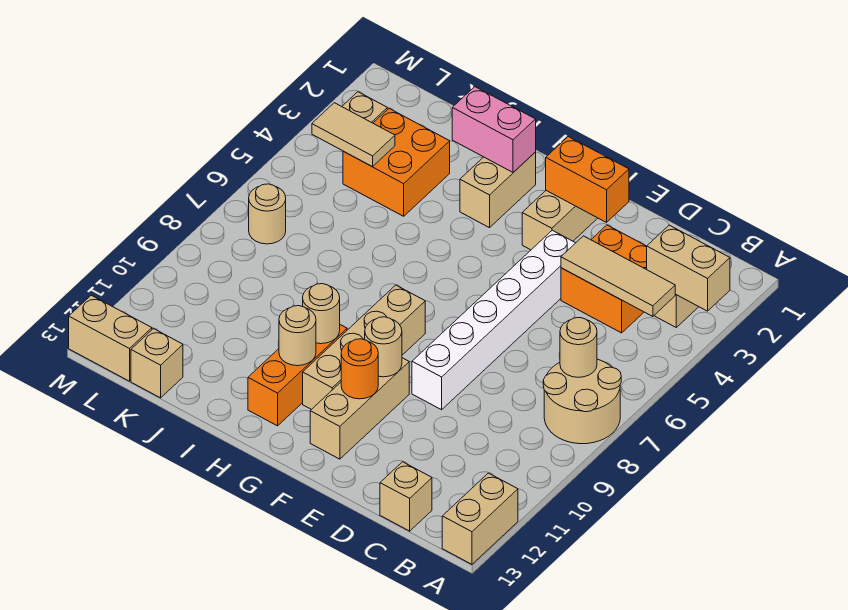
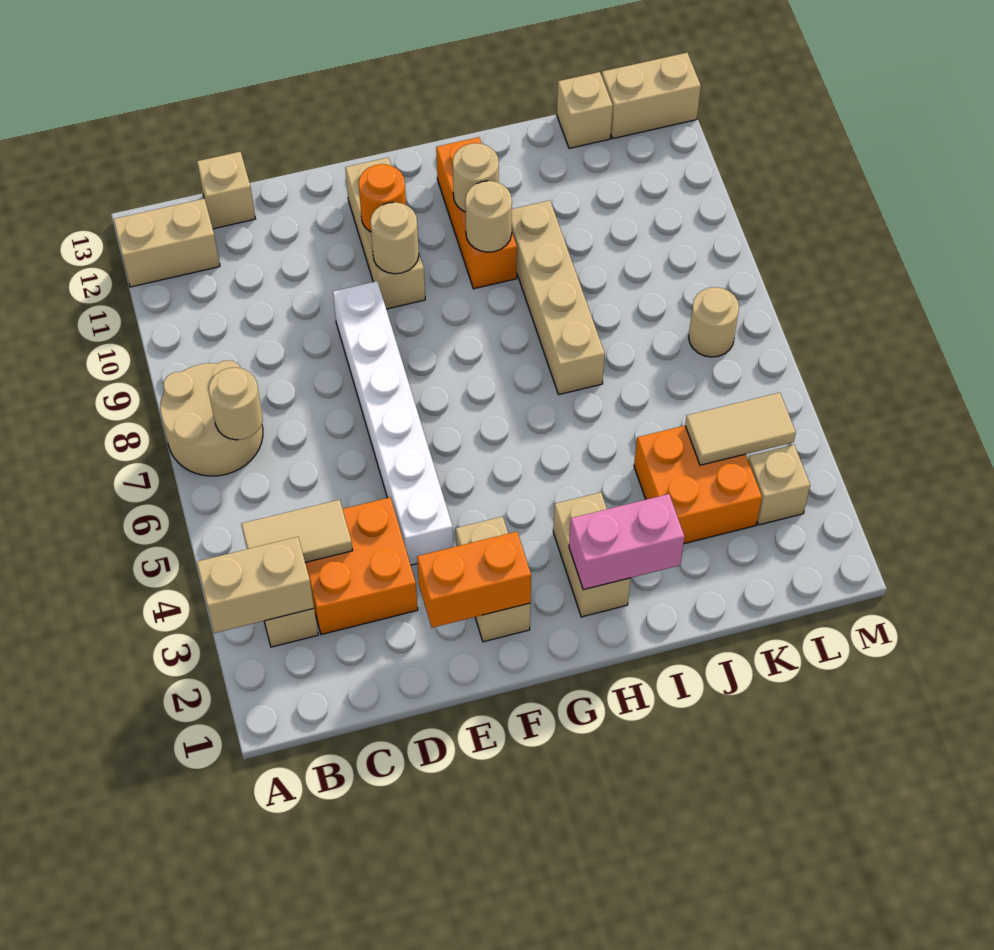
tan brick A12:A13 level 1 -> tan brick A12:B12 level 1
tan tile B4:D4 level 2 -> tan tile B4:C4 level 2
tan brick G8:G11 level 1 -> tan brick I7:I10 level 1

